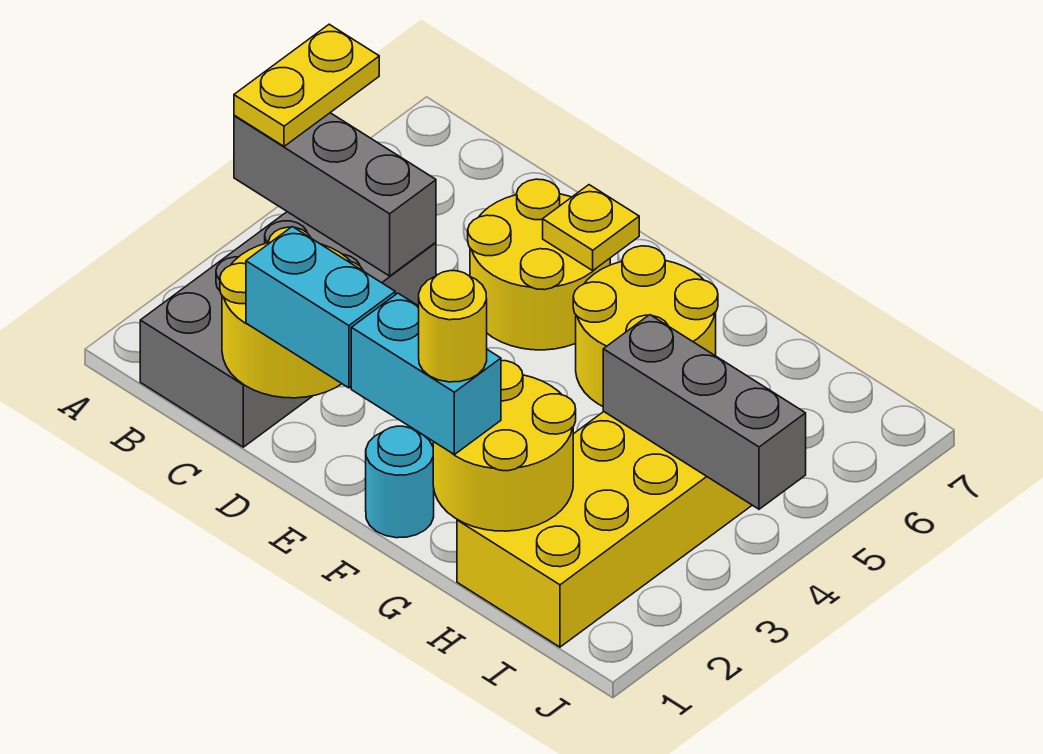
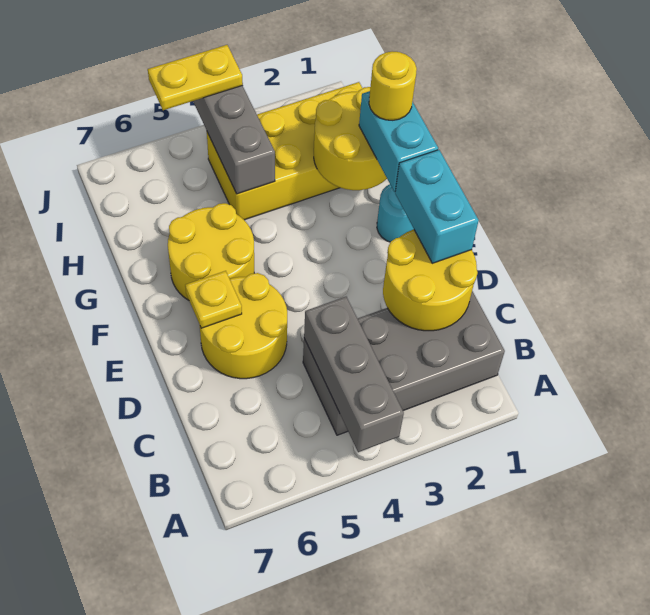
yellow plate A4:A5 level 3 -> yellow plate J4:J5 level 3

